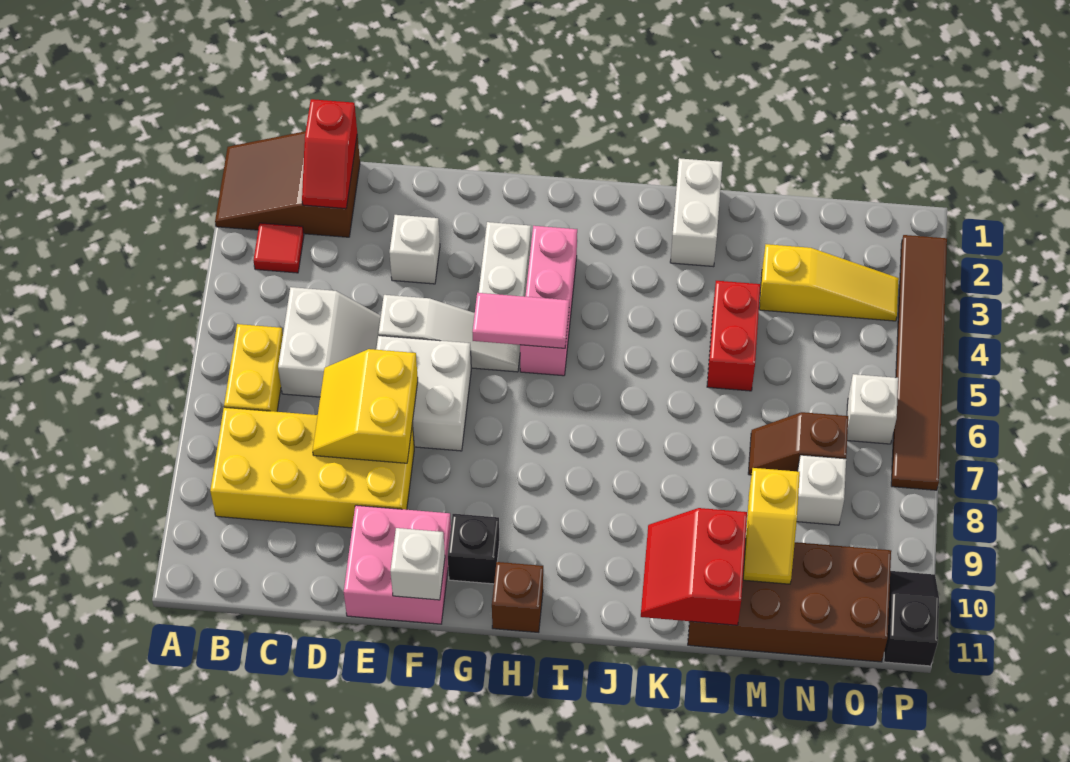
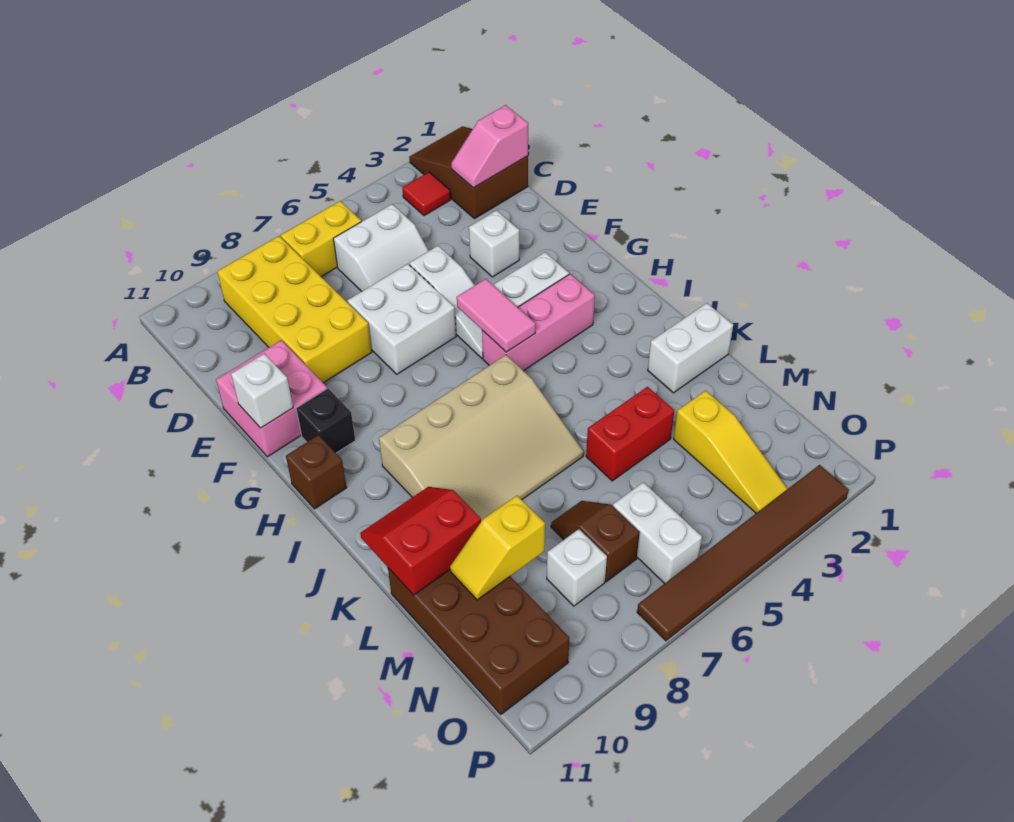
red slope C1:C2 level 2 top 1 -> pink slope C1:C2 level 2 top 1
yellow slope D7:E8 level 2 top E -> none
none -> tan slope I6:K9 level 1 top I
white brick O6 level 1 -> white brick N6:O6 level 1
black slope P10:P11 level 1 top 11 -> none

